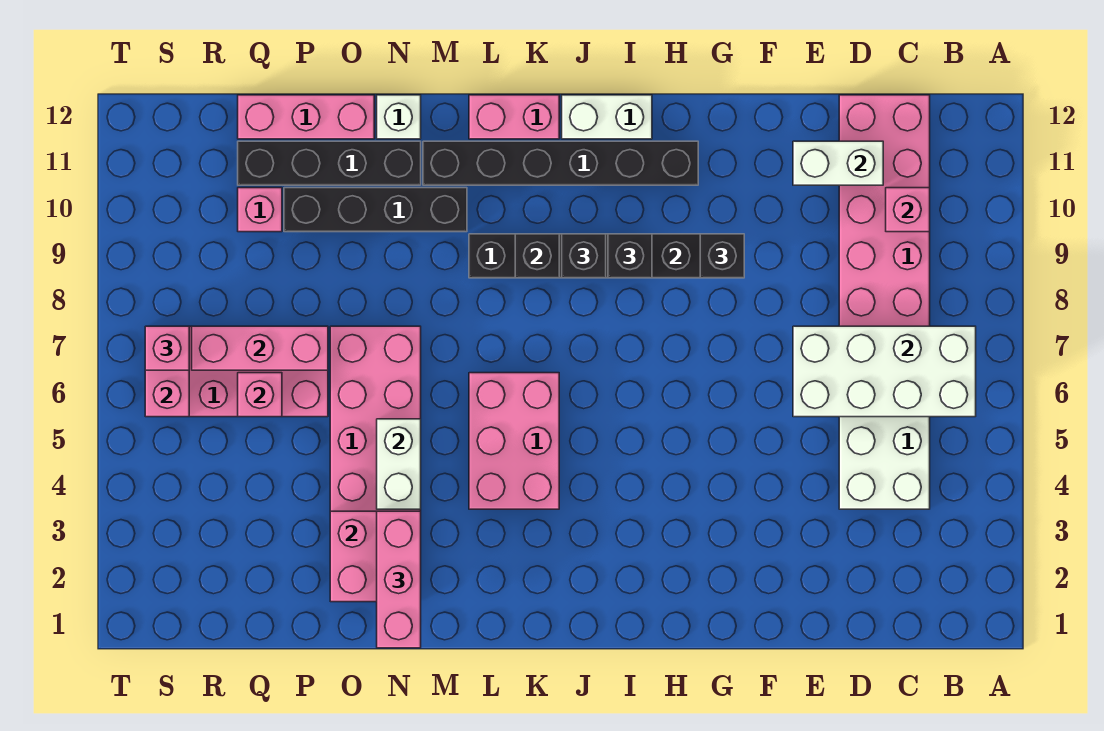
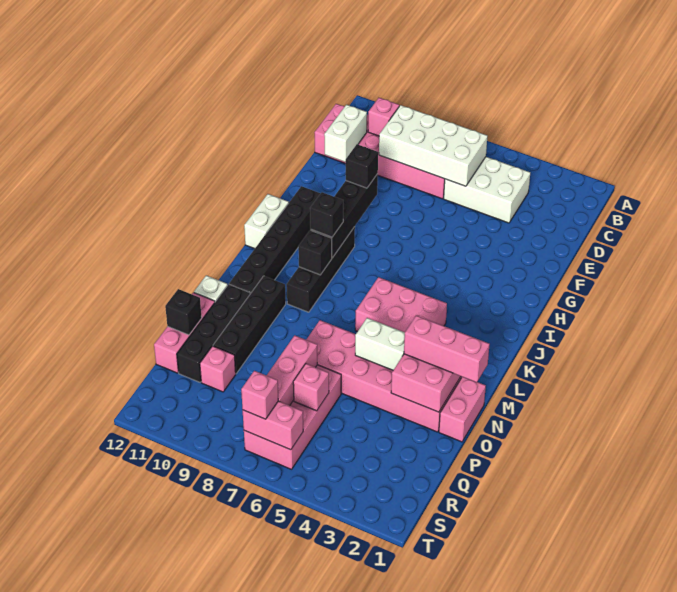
white brick B6:E7 level 2 -> white brick C6:D9 level 2
black brick I9 level 3 -> black brick P12 level 2
pink brick K12:L12 level 1 -> pink brick N1:O1 level 1

